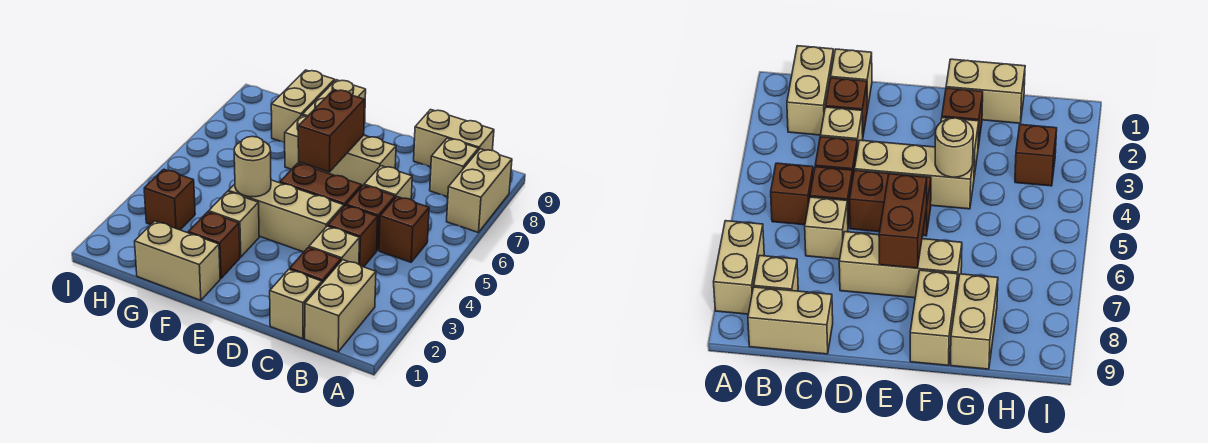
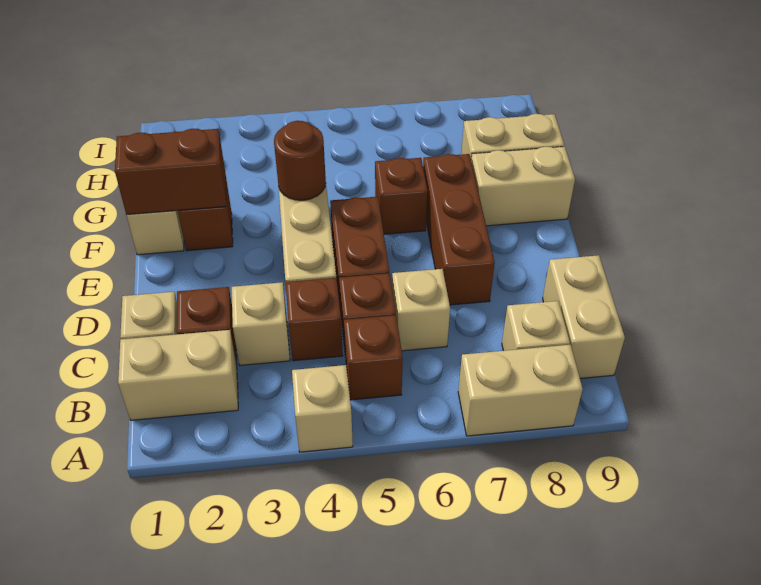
tan brick D7:F7 level 1 -> brown brick D7:F7 level 1
brown brick E6:E7 level 2 -> brown brick F1:F2 level 2
tan brick F3 level 1 -> tan brick A4 level 1
tan round brick F4 level 2 -> brown round brick F4 level 2
brown brick H3 level 1 -> brown brick F6 level 1

